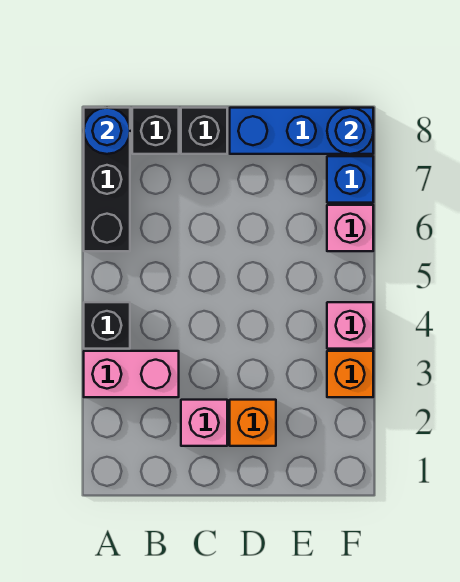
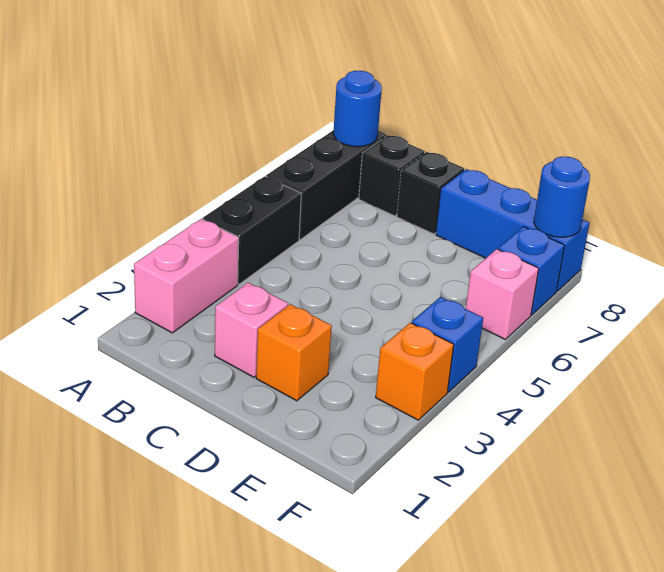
pink brick A3:B3 level 1 -> pink brick A2:A3 level 1
black brick A4 level 1 -> black brick A4:A5 level 1
pink brick F4 level 1 -> blue brick F4 level 1

